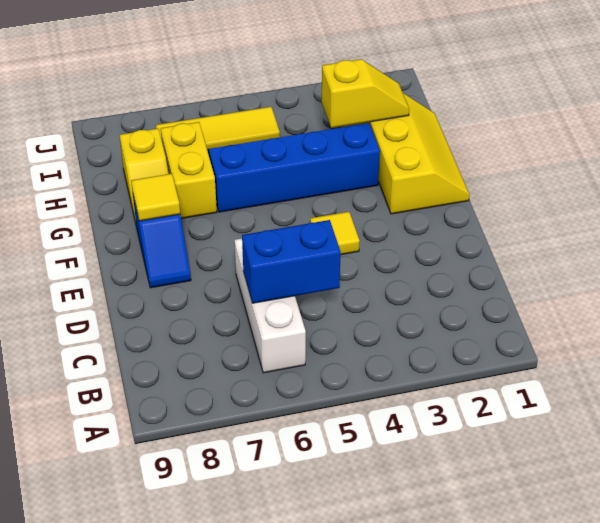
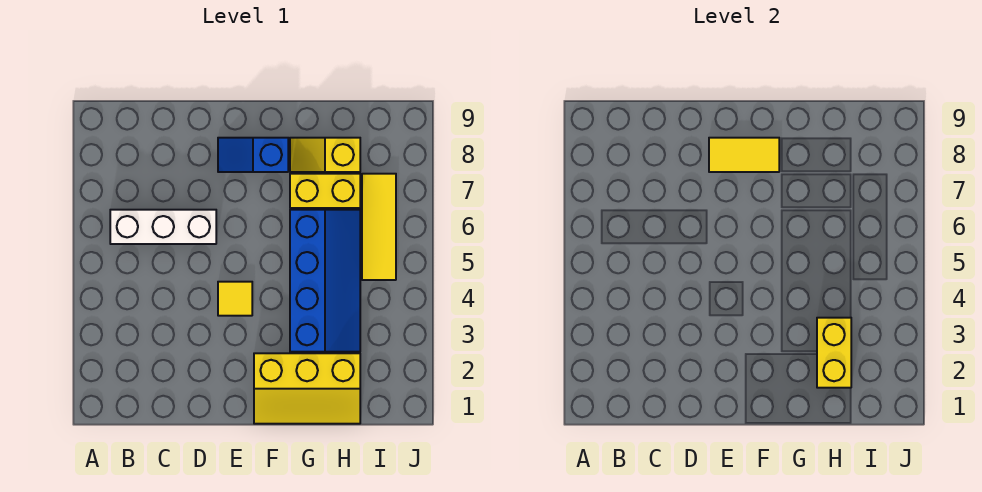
blue brick C5:C6 level 2 -> none
yellow tile F8 level 2 -> yellow tile E8:F8 level 2
yellow slope H2:H3 level 2 top 3 -> yellow brick H2:H3 level 2

